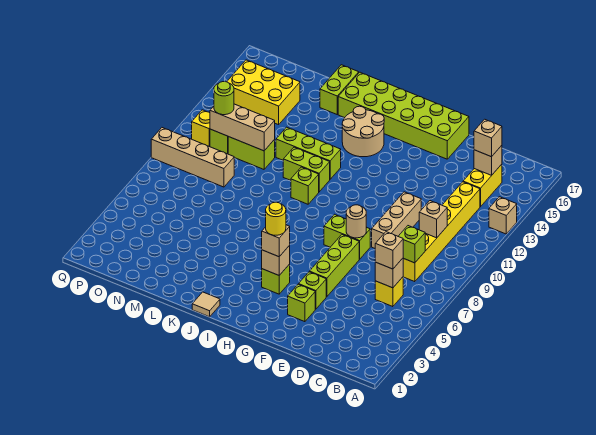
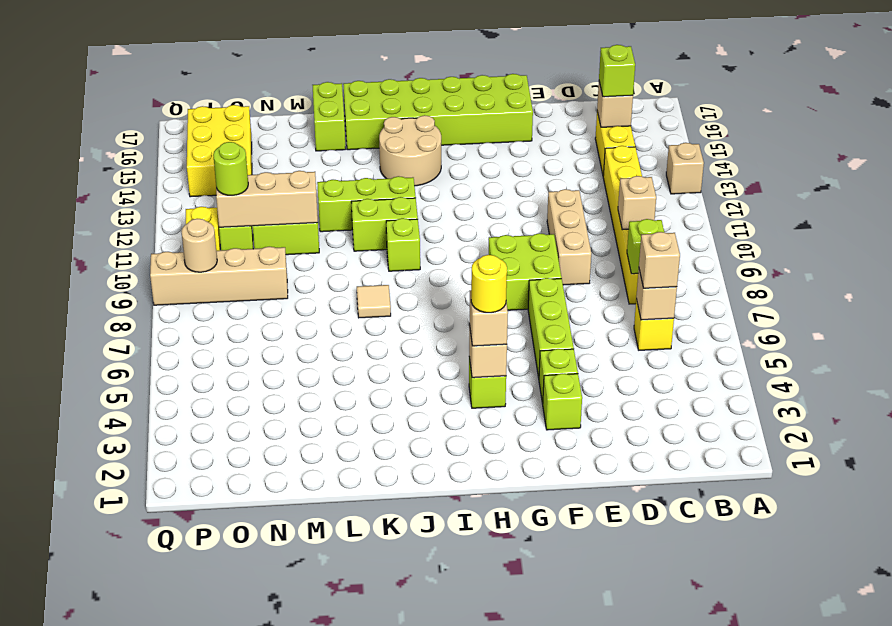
tan brick C15 level 3 -> lime brick C15 level 3
lime brick F8:G8 level 1 -> lime brick F8:G9 level 1
tan round brick F8 level 2 -> tan round brick P9 level 2
tan tile J1 level 1 -> tan tile K8 level 1
yellow brick N14:P15 level 1 -> yellow brick O14:P16 level 1

